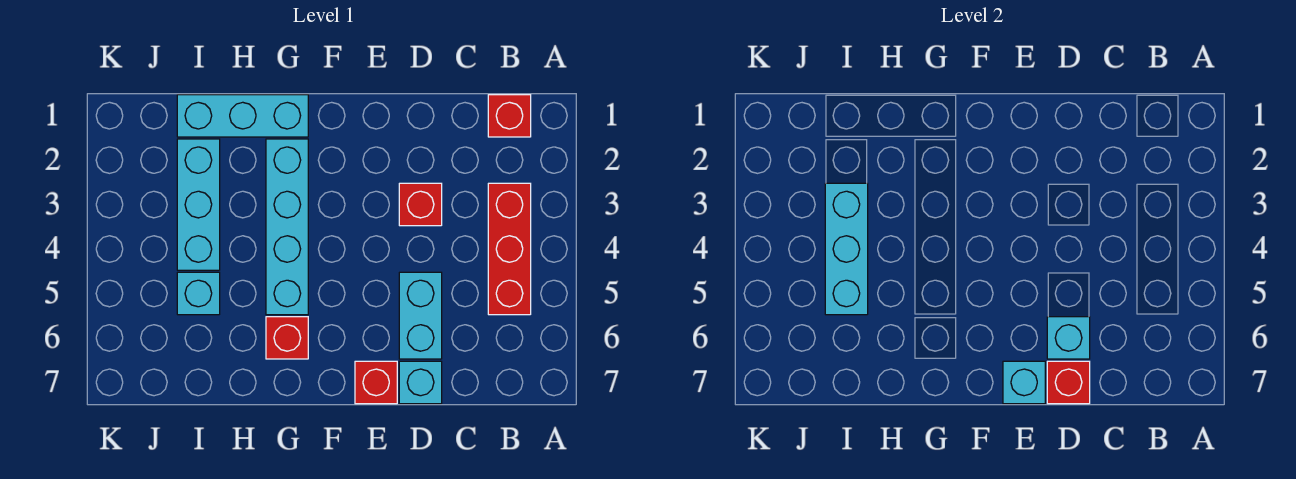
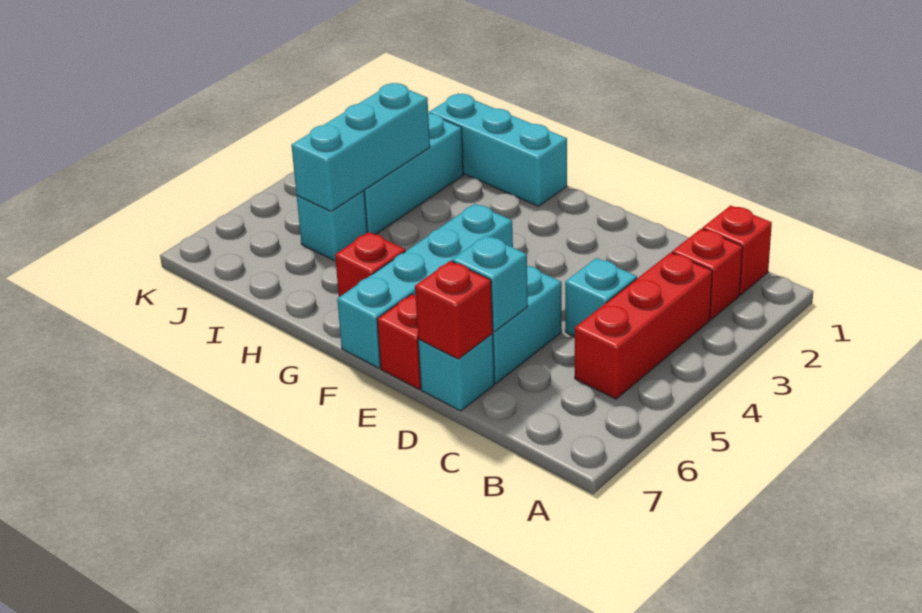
red brick D3 level 1 -> red brick B2 level 1
cyan brick E7 level 2 -> cyan brick C4 level 1
cyan brick G2:G5 level 1 -> cyan brick F4:F7 level 1

